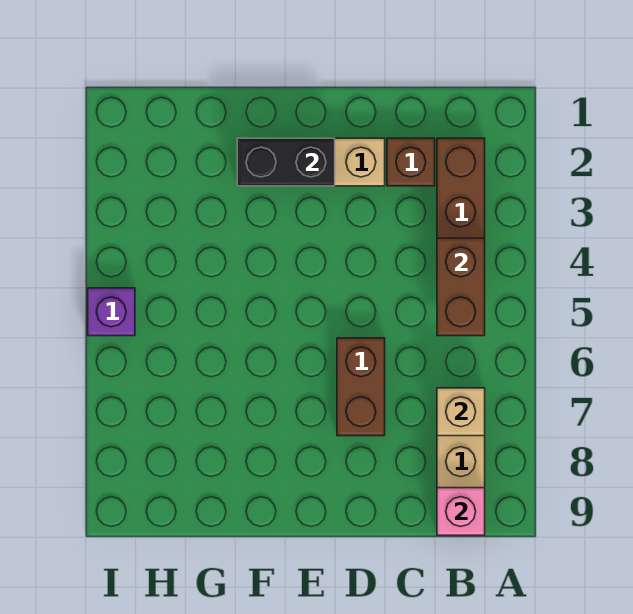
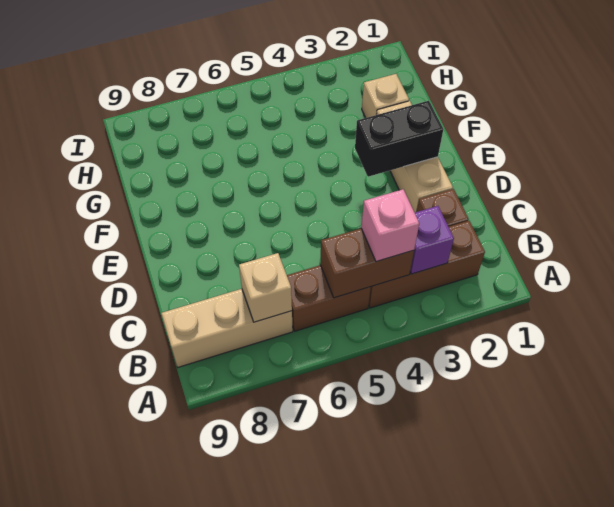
pink brick B9 level 2 -> pink brick B4 level 3
brown brick D6:D7 level 1 -> brown brick B5:B6 level 1
black brick E2:F2 level 2 -> black brick E2:E3 level 2
none -> tan brick G2 level 1
purple brick I5 level 1 -> purple brick B3 level 2

